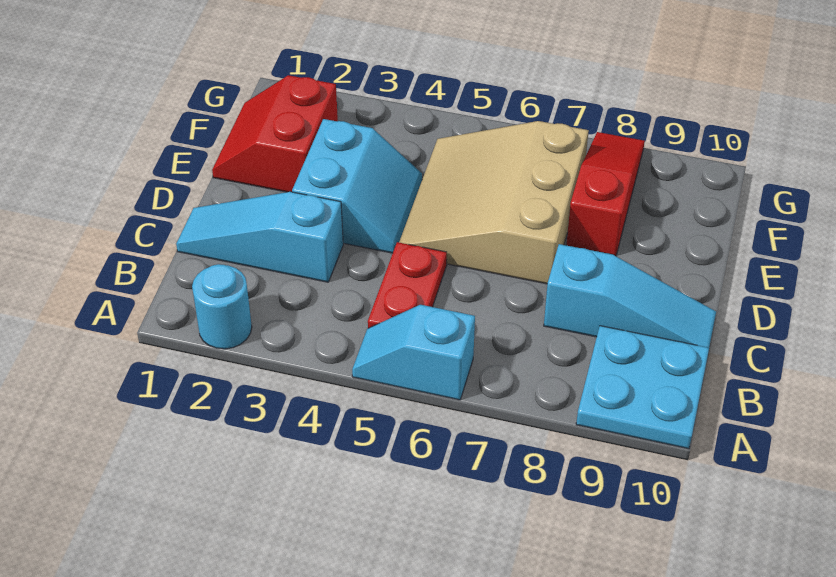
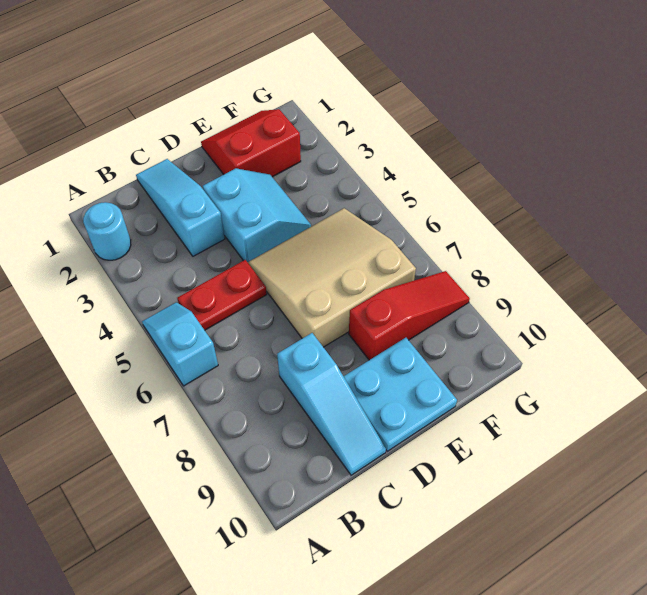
cyan plate A9:B10 level 1 -> cyan plate D9:E10 level 1
cyan slope D3:E4 level 1 top 3 -> cyan slope D3:E4 level 1 top D

